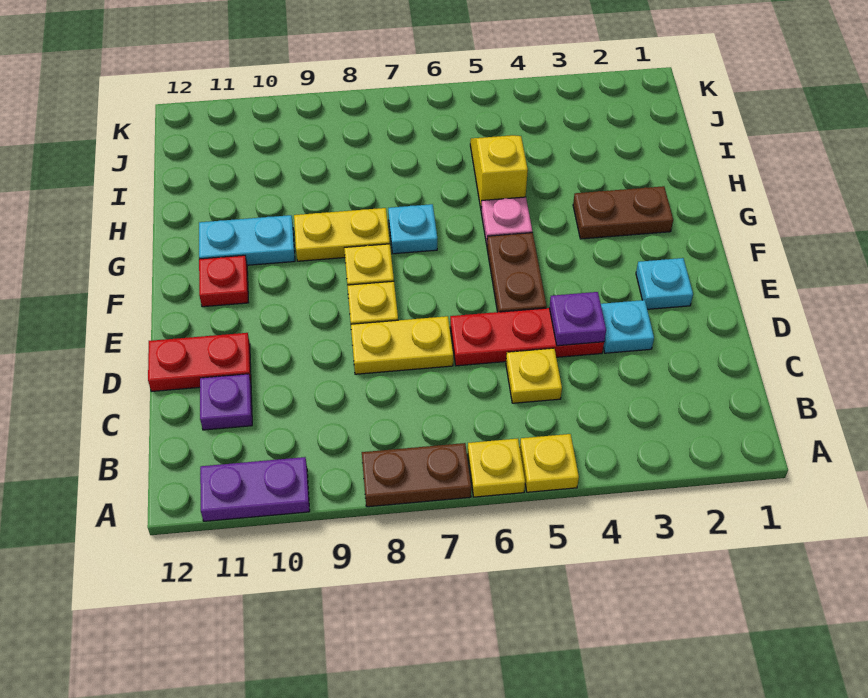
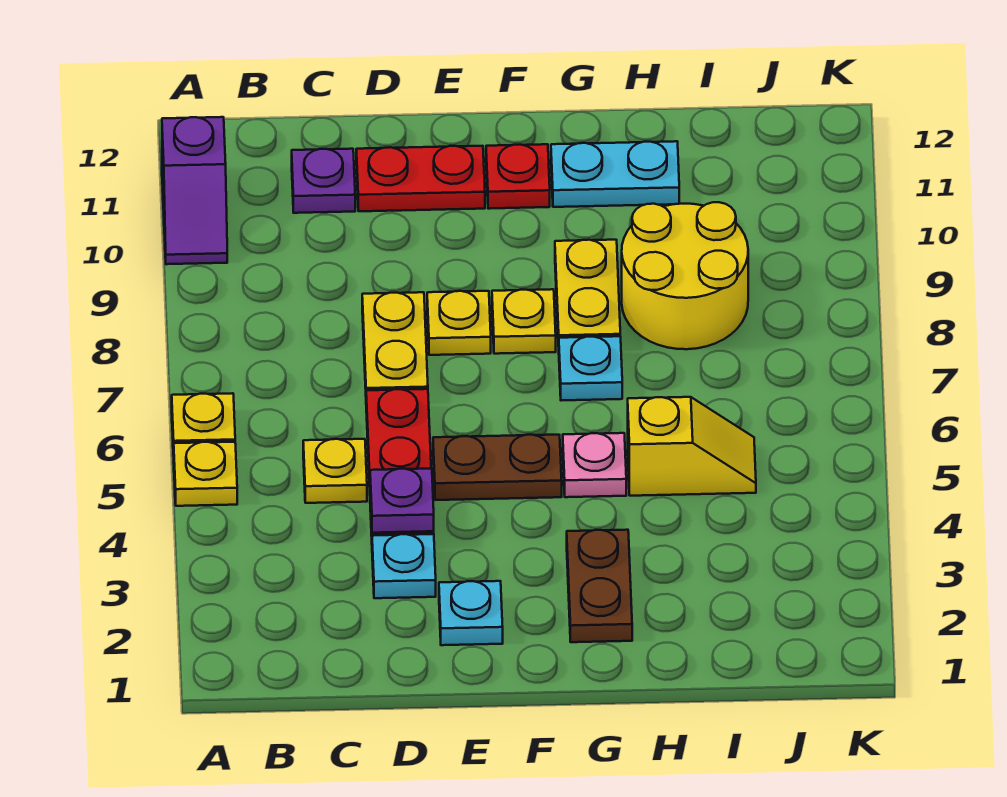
brown plate A7:A8 level 1 -> none
purple plate A10:A11 level 1 -> purple slope A10:A11 level 1 top 11
red plate D11:D12 level 1 -> red plate D11:E11 level 1
cyan plate G10:G11 level 1 -> cyan plate G11:H11 level 1
none -> yellow round brick H8:I9 level 1

